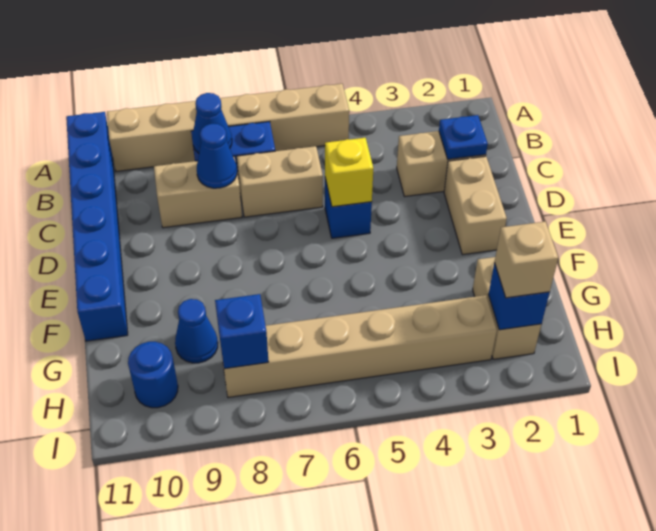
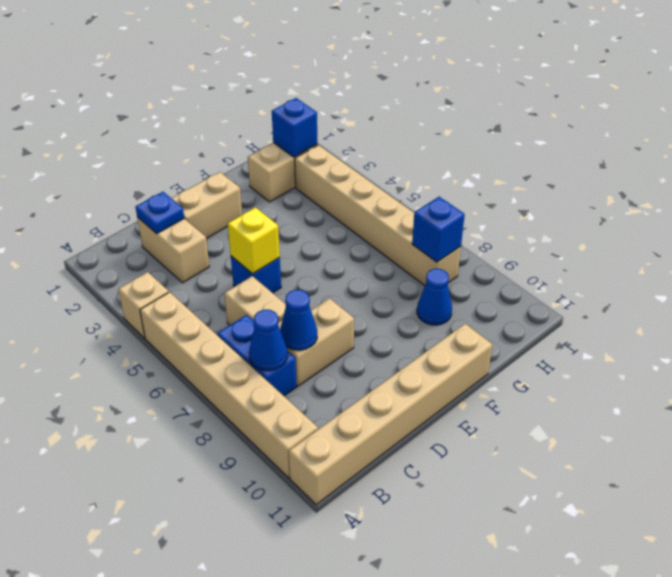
blue brick A11:F11 level 1 -> tan brick A11:F11 level 1
tan brick C8:C9 level 1 -> tan brick C8:D8 level 1
tan brick H2 level 3 -> tan brick A4 level 1
blue round brick H10 level 1 -> none

